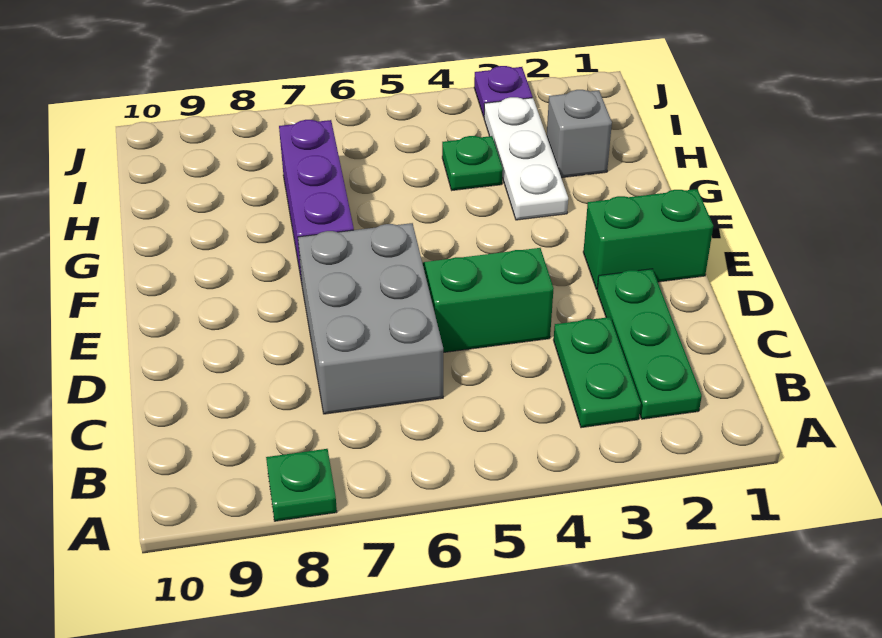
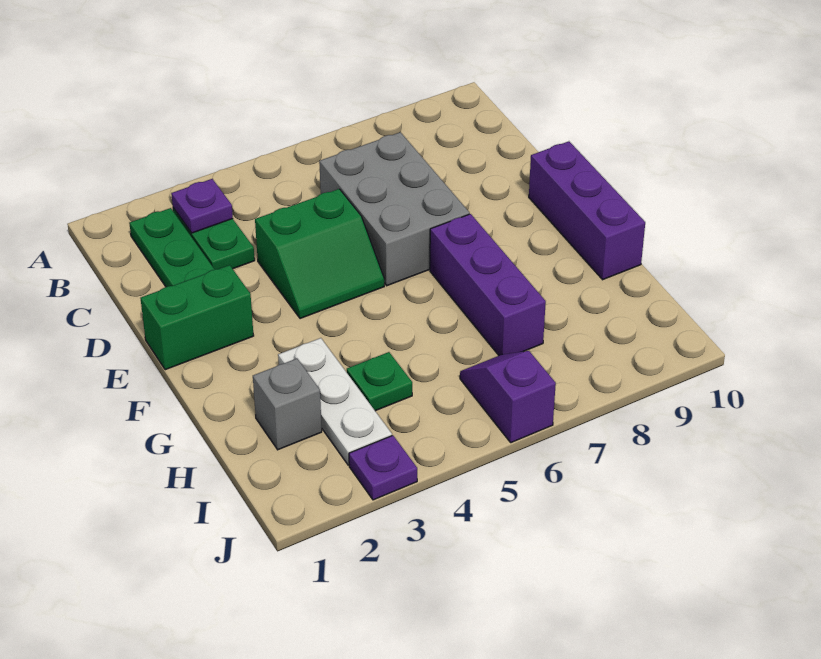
green plate A8 level 1 -> none
none -> purple plate B3 level 2
none -> purple brick E10:G10 level 1
none -> purple slope I6:J6 level 1 top J

